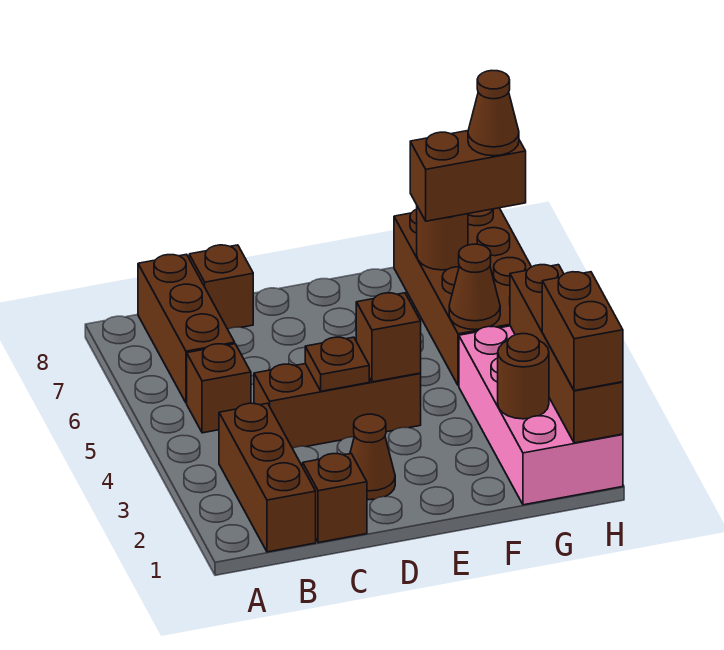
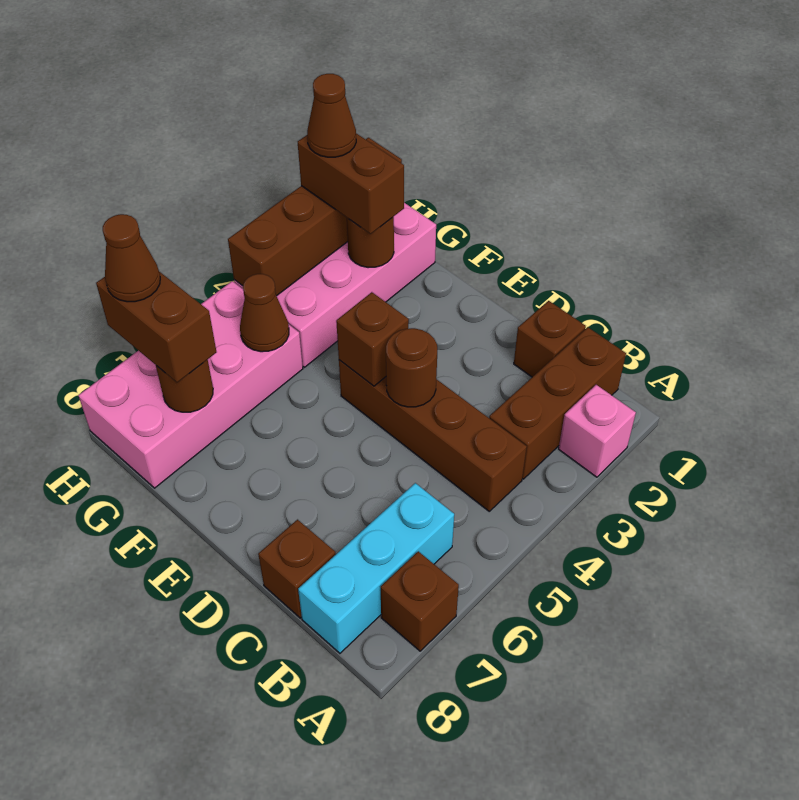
none -> pink brick A2 level 1
brown brick B5 level 1 -> brown brick A7 level 1
brown brick B6:B8 level 1 -> cyan brick B6:B8 level 1
brown brick C4:E4 level 1 -> brown brick B4:E4 level 1
brown cone D2 level 1 -> brown cone H2 level 4
brown plate D4 level 2 -> brown round brick D4 level 2
brown brick G5:H8 level 1 -> pink brick G5:H8 level 1
brown brick H1:H2 level 3 -> brown brick G2:H2 level 3

